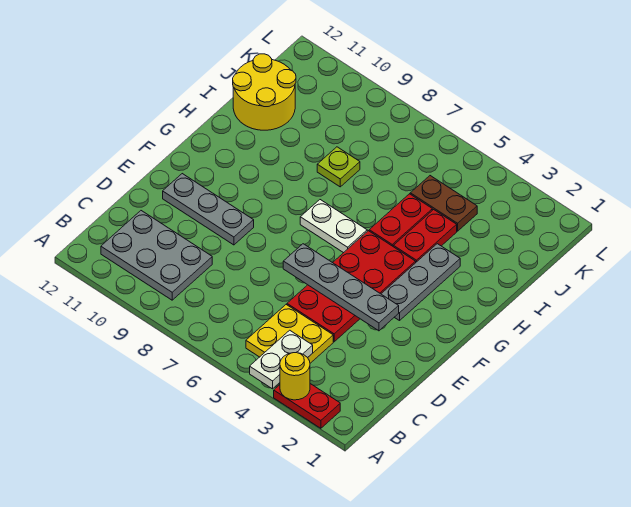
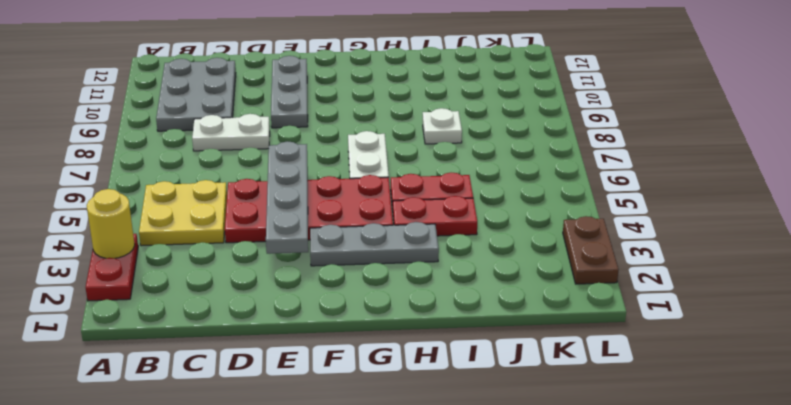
white plate A4:B4 level 2 -> white plate C8:D8 level 1
lime plate I8 level 1 -> white plate I8 level 1
yellow round brick I11:J12 level 1 -> none
brown plate J4:J5 level 1 -> brown plate L2:L3 level 1

